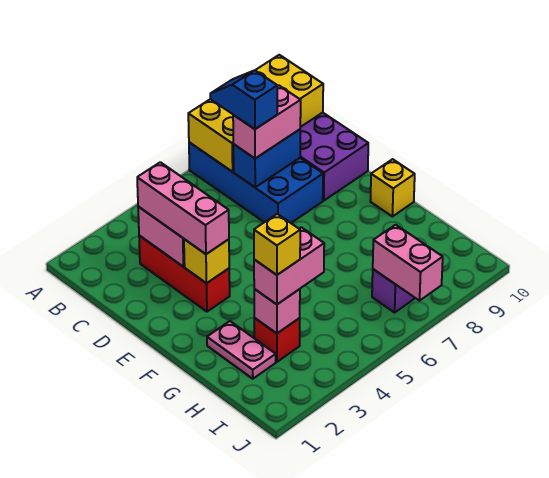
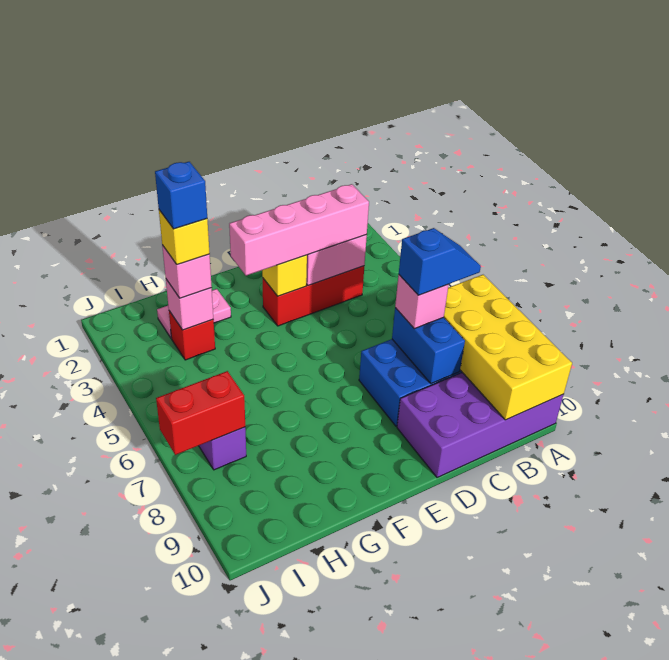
pink brick C3:E3 level 3 -> pink brick C3:F3 level 3
pink brick C7:C8 level 3 -> pink brick C7 level 3
yellow brick F10 level 1 -> none
pink brick H3:H4 level 3 -> pink brick H3 level 3
none -> blue brick H3 level 5
pink brick I7:J7 level 2 -> red brick I7:J7 level 2

